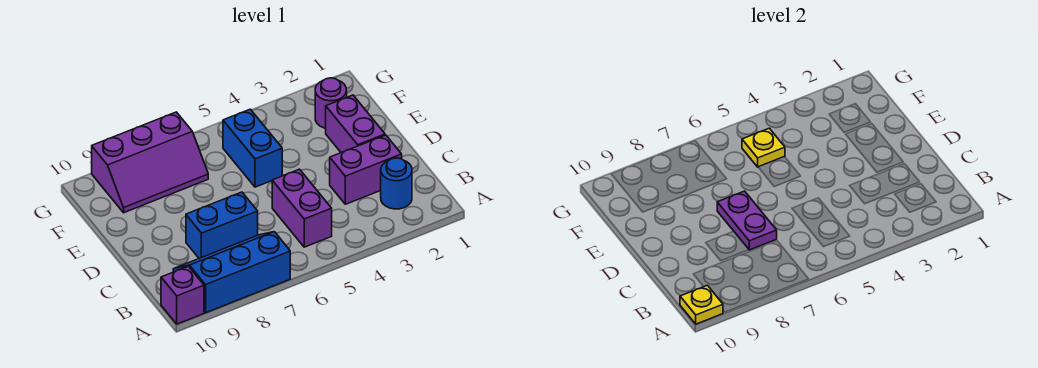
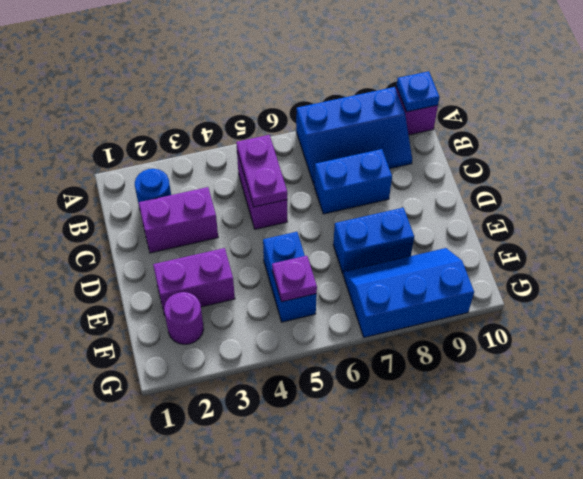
yellow plate A10 level 2 -> blue plate A10 level 2
purple plate C7:D7 level 2 -> purple plate B5:C5 level 2
purple brick D2:E2 level 1 -> purple brick E2:E3 level 1
none -> blue brick E7:E8 level 1
yellow plate F5 level 2 -> purple plate F5 level 2
purple slope F7:G9 level 1 top G -> blue slope F7:G9 level 1 top G

